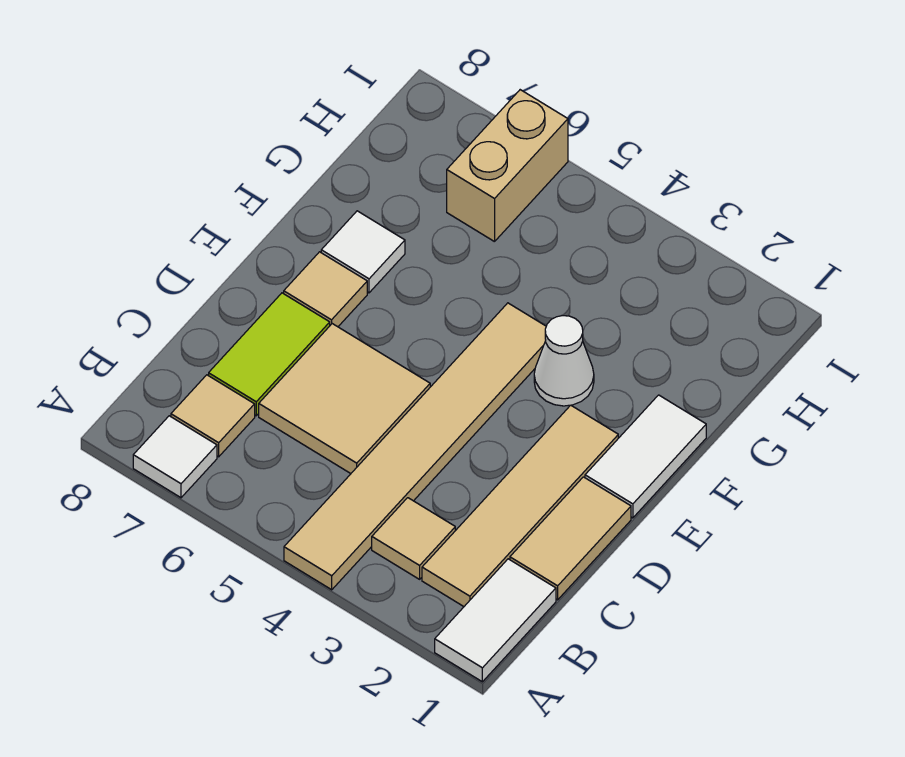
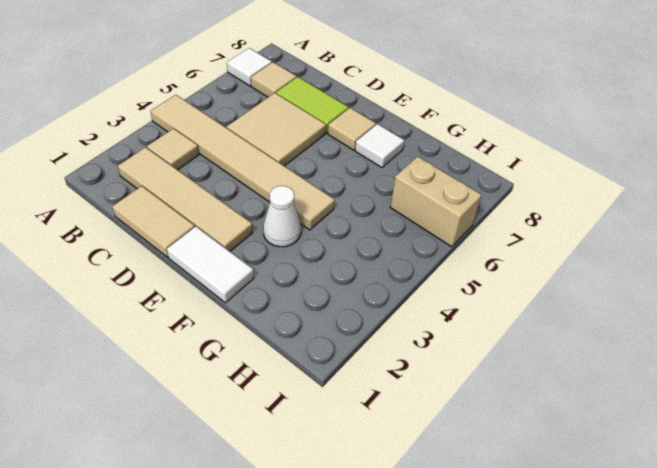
white tile A1:B1 level 1 -> none

